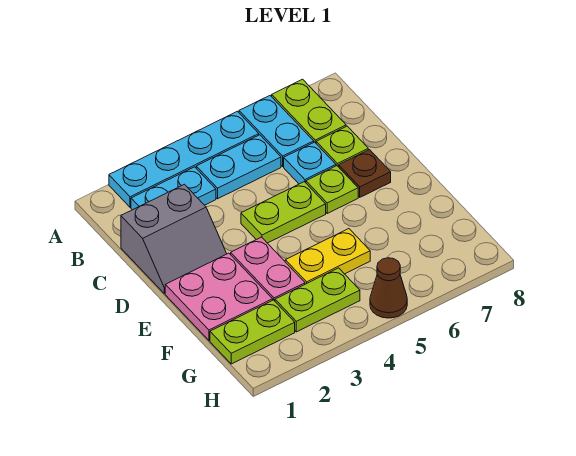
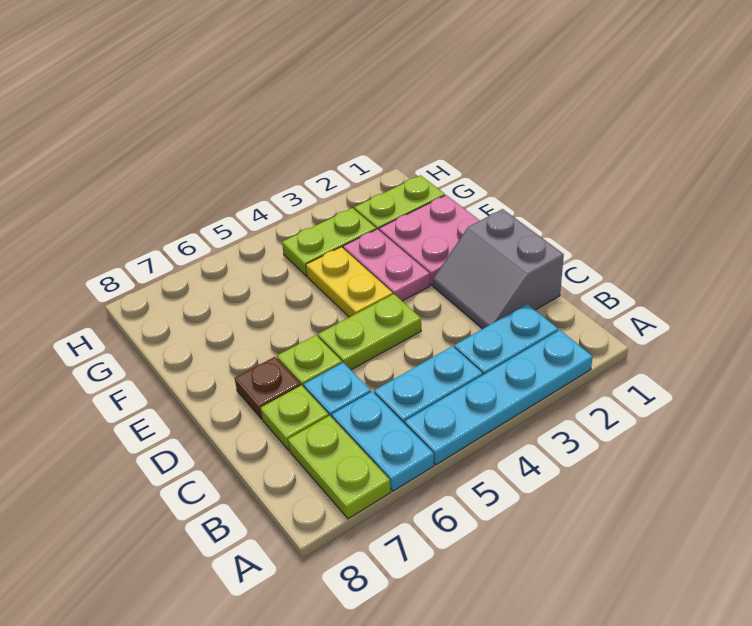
grey slope C1:D2 level 1 top C -> grey slope C1:D2 level 1 top 1
yellow plate F4:F5 level 1 -> yellow plate E4:F4 level 1
brown cone H5 level 1 -> none

